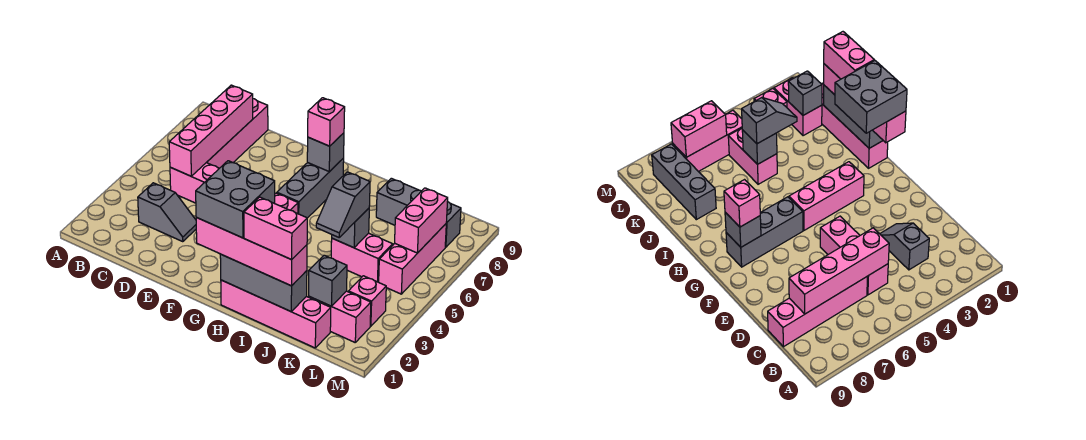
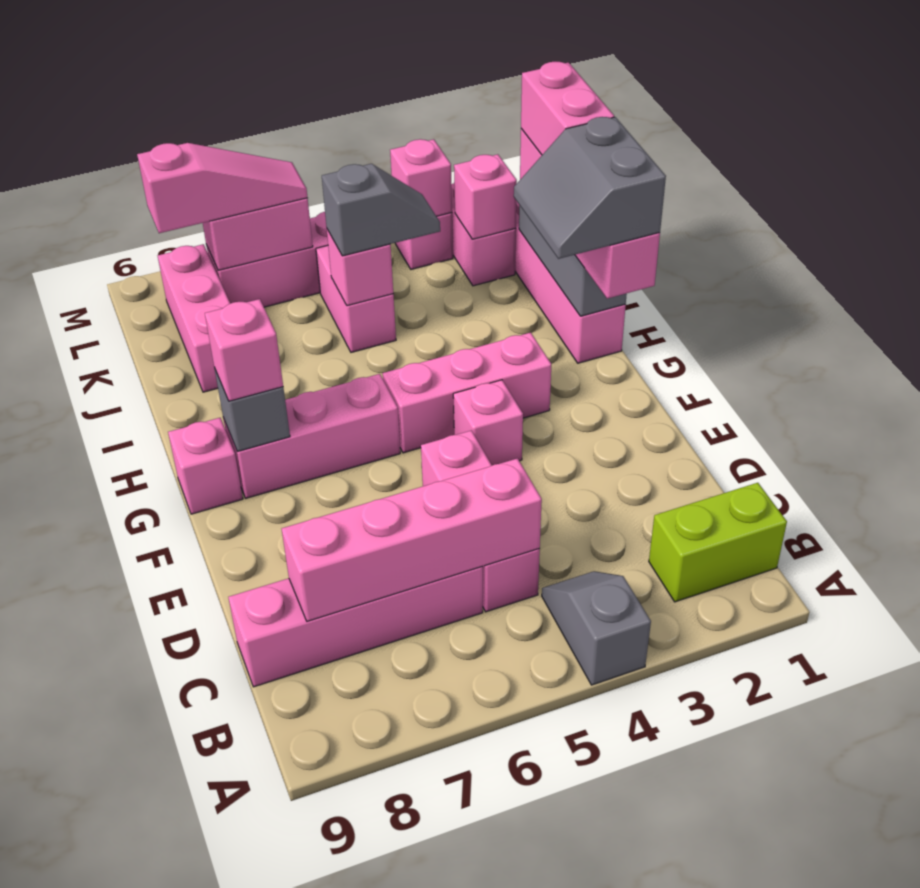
none -> lime brick B1:B2 level 1
grey slope C3:D3 level 1 top C -> grey slope A4:B4 level 1 top A
none -> pink brick F4 level 1
grey brick G1:H2 level 4 -> grey slope G1:H2 level 4 top 1
grey brick G6:G8 level 1 -> pink brick G6:G8 level 1
none -> pink brick G9 level 1
grey brick J5 level 2 -> pink brick J5 level 2
grey brick J8:L8 level 1 -> pink brick J8:L8 level 1
grey brick K2 level 2 -> pink brick K2 level 2
none -> pink brick L3 level 2
none -> pink slope L6:L8 level 3 top 8

